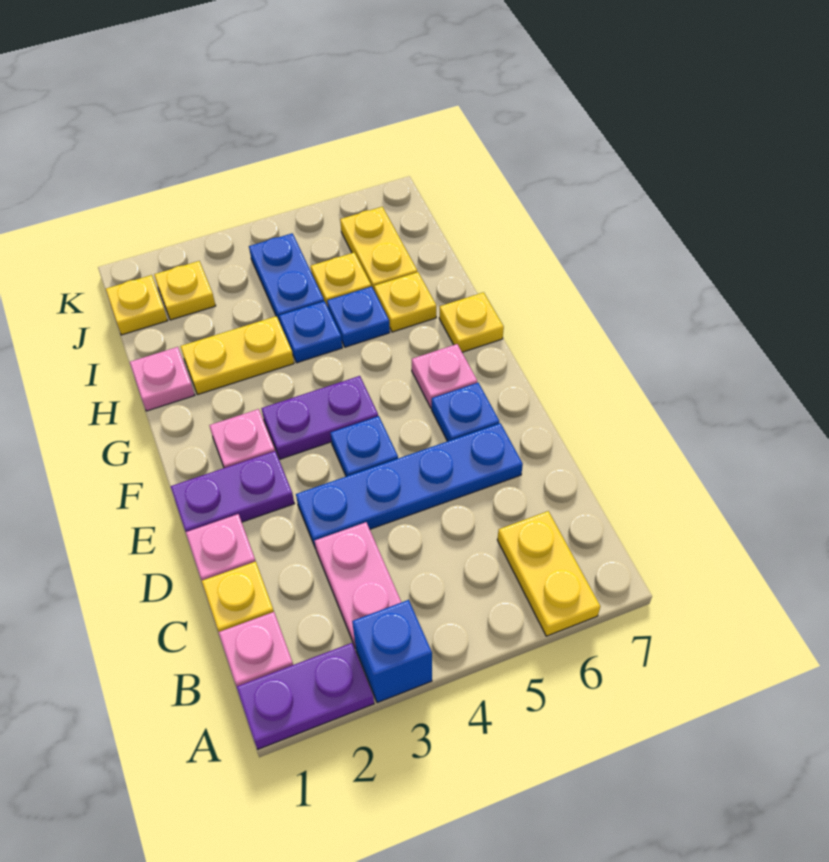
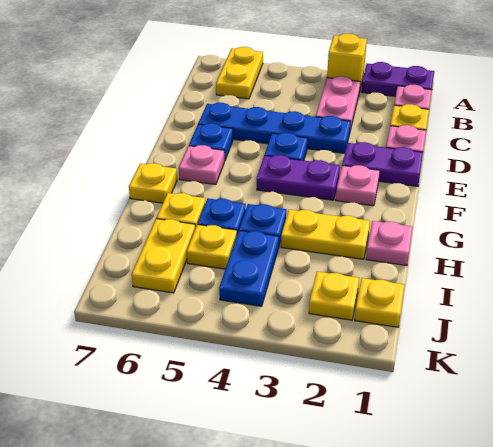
blue brick A3 level 1 -> yellow brick A3 level 1

